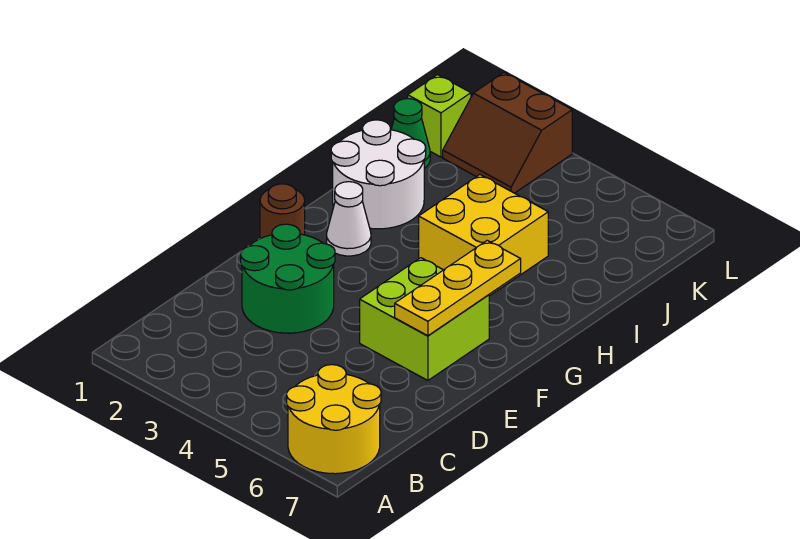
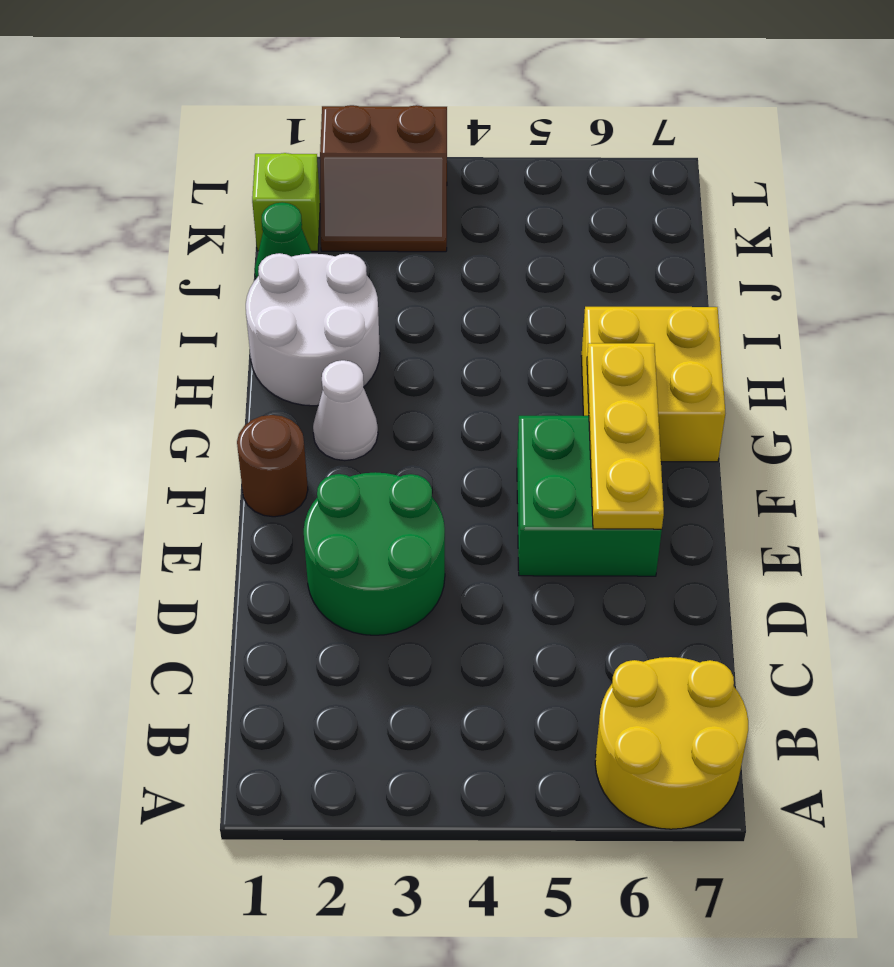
lime brick E5:F6 level 1 -> green brick E5:F6 level 1
yellow brick H4:I5 level 1 -> yellow brick G6:H7 level 1

